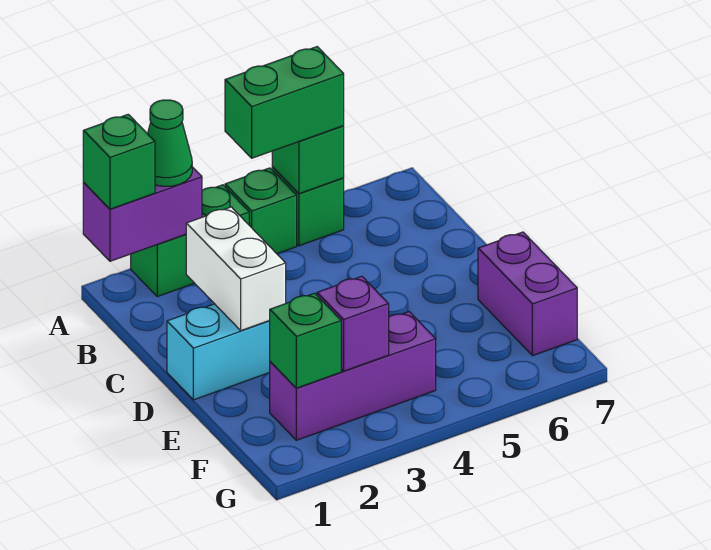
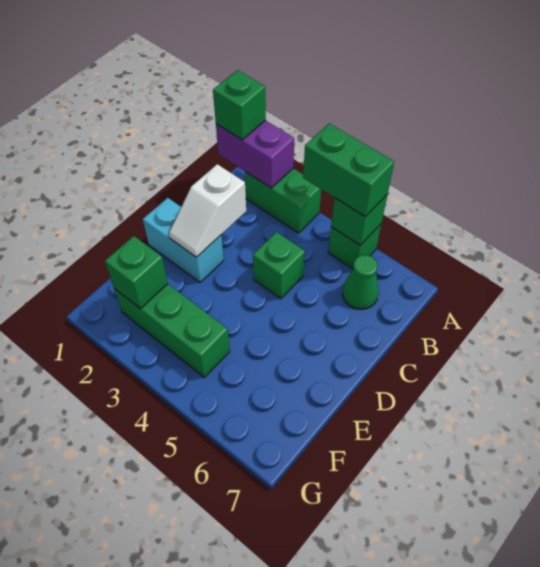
green cone A2 level 3 -> green cone B6 level 1
green brick A4 level 1 -> green brick C4 level 1
white brick C2:D2 level 2 -> white slope C2:D2 level 2 top C
purple brick E7:F7 level 1 -> none
purple brick F2:F4 level 1 -> green brick F2:F4 level 1
purple brick F3 level 2 -> none

